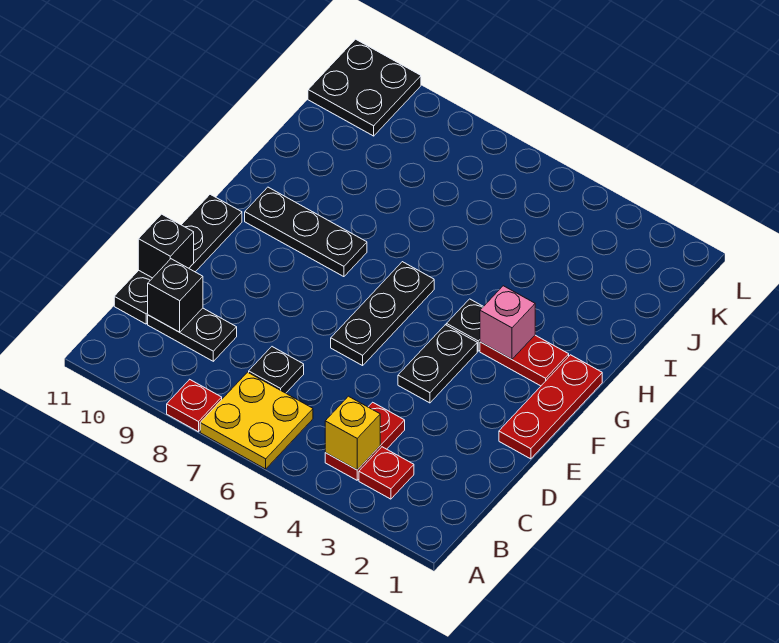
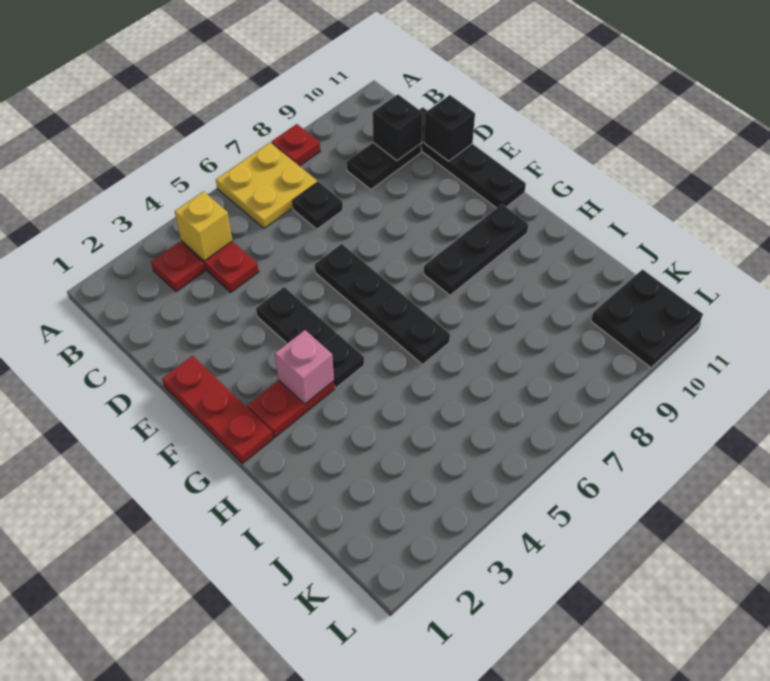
black plate E6:G6 level 1 -> black plate E6:H6 level 1

